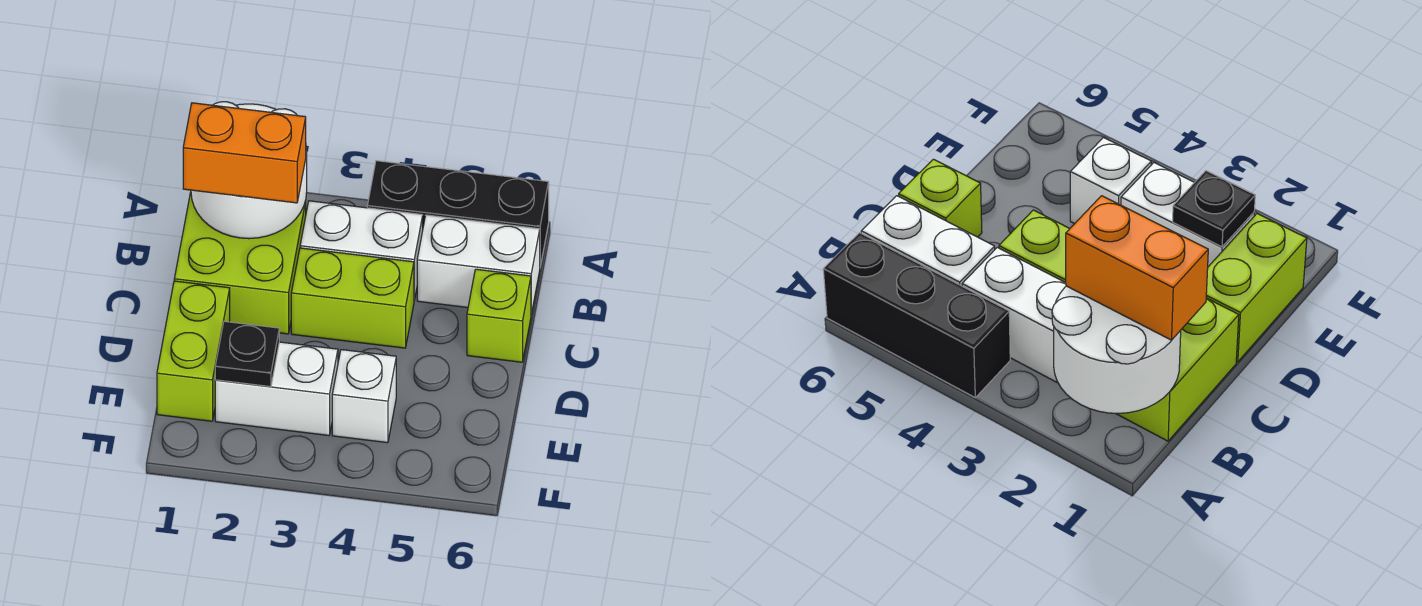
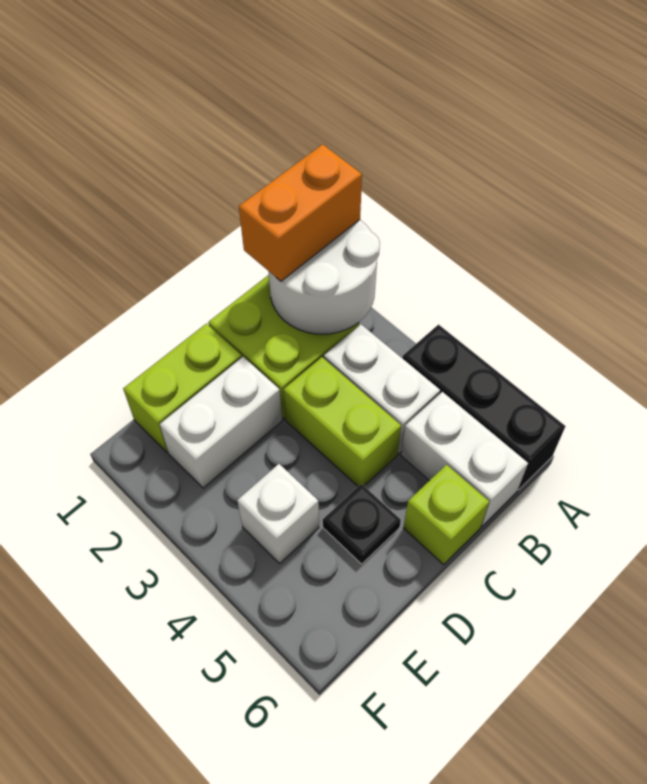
orange brick B1:B2 level 3 -> orange brick A1:B1 level 3
white brick E2:E3 level 1 -> white brick D2:E2 level 1
black plate E2 level 2 -> black plate D5 level 1

